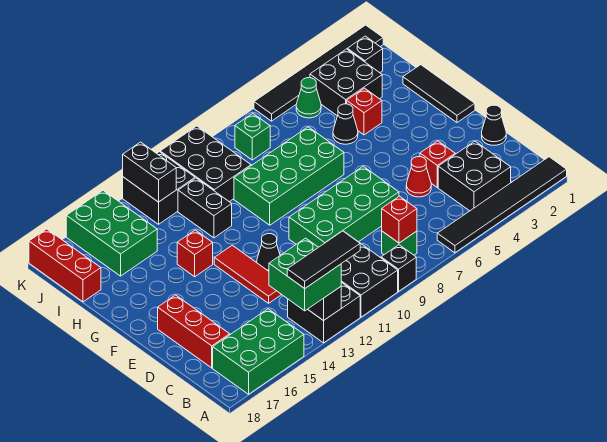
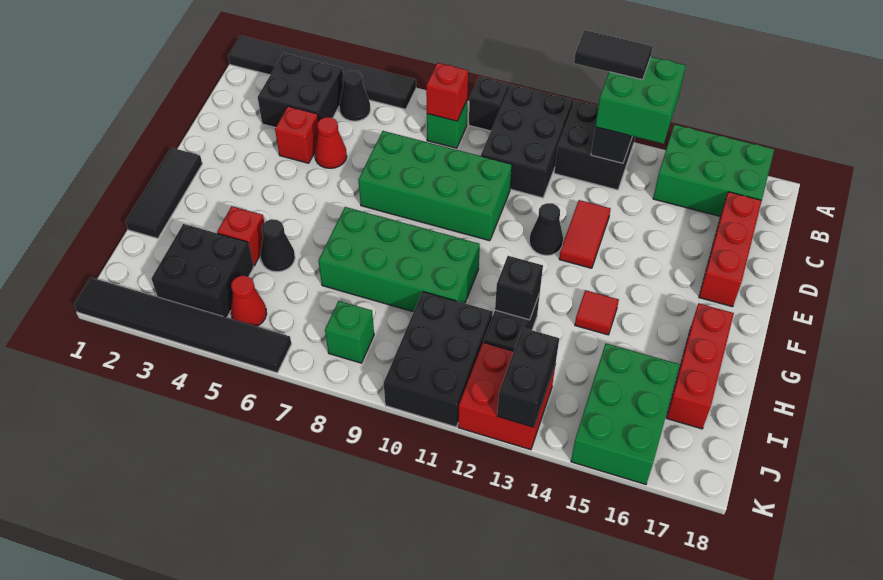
black tile A12:A14 level 4 -> black tile A12:A13 level 4
black cone D1 level 1 -> black cone B5 level 1
red tile D13:F13 level 1 -> red tile D13:E13 level 1
red brick G14 level 1 -> red tile G14 level 1
red brick I18:K18 level 1 -> red brick G17:I17 level 1
black brick J2 level 1 -> black brick H12 level 2
green cone J5 level 1 -> red cone J5 level 1
black brick J12:K13 level 1 -> red brick J12:K13 level 1

